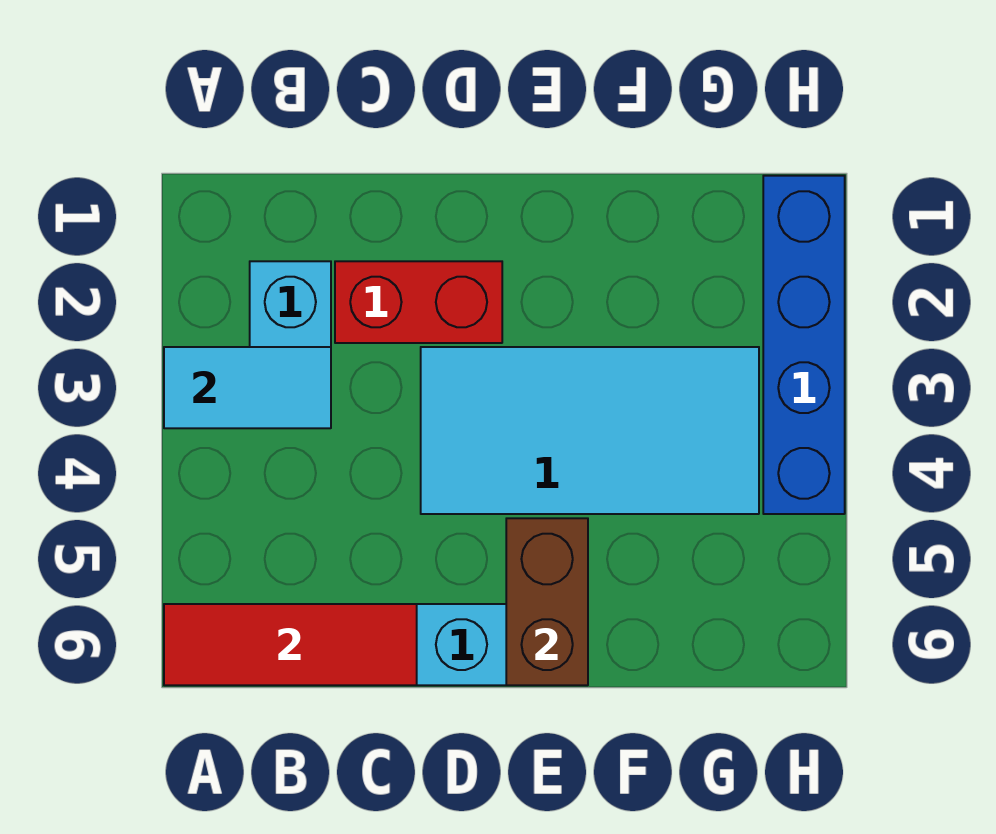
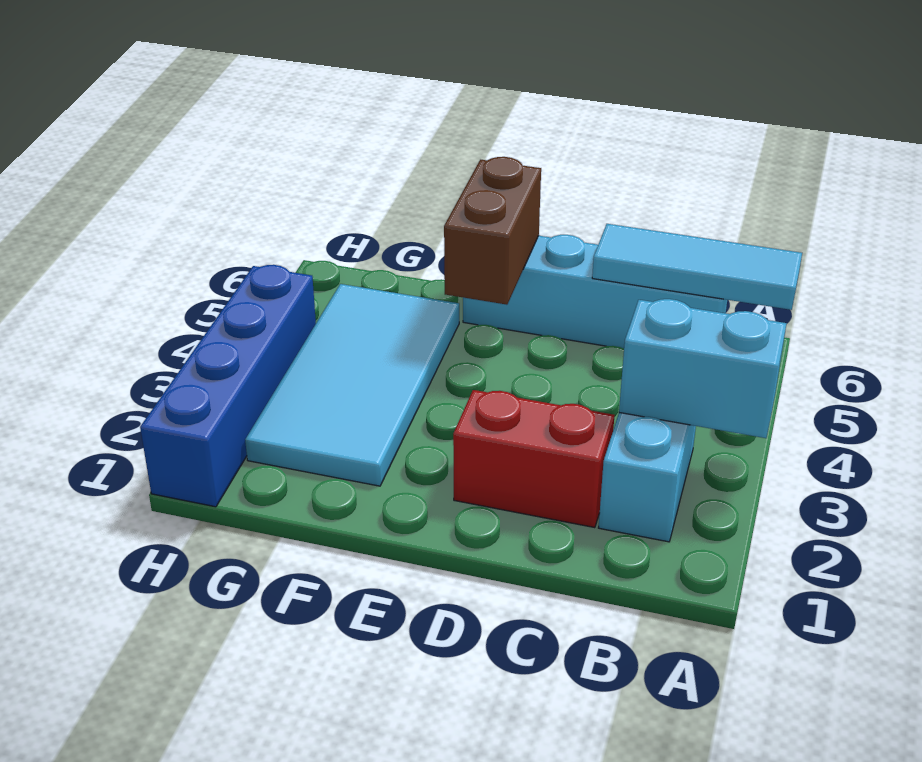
cyan tile A3:B3 level 2 -> cyan brick A3:B3 level 2
red tile A6:C6 level 2 -> cyan tile A6:C6 level 2
cyan tile D3:G4 level 1 -> cyan tile F2:G5 level 1

